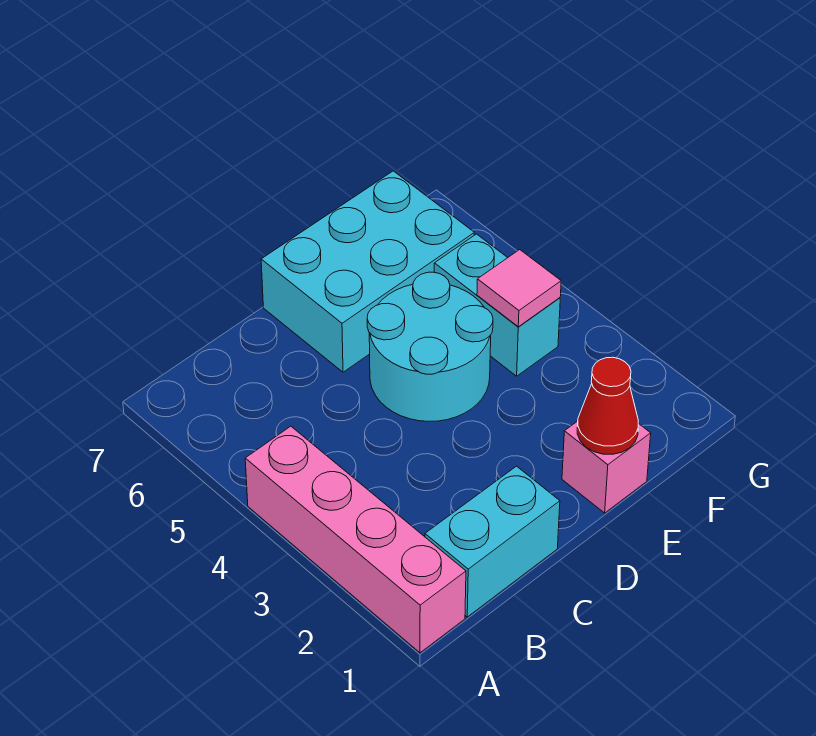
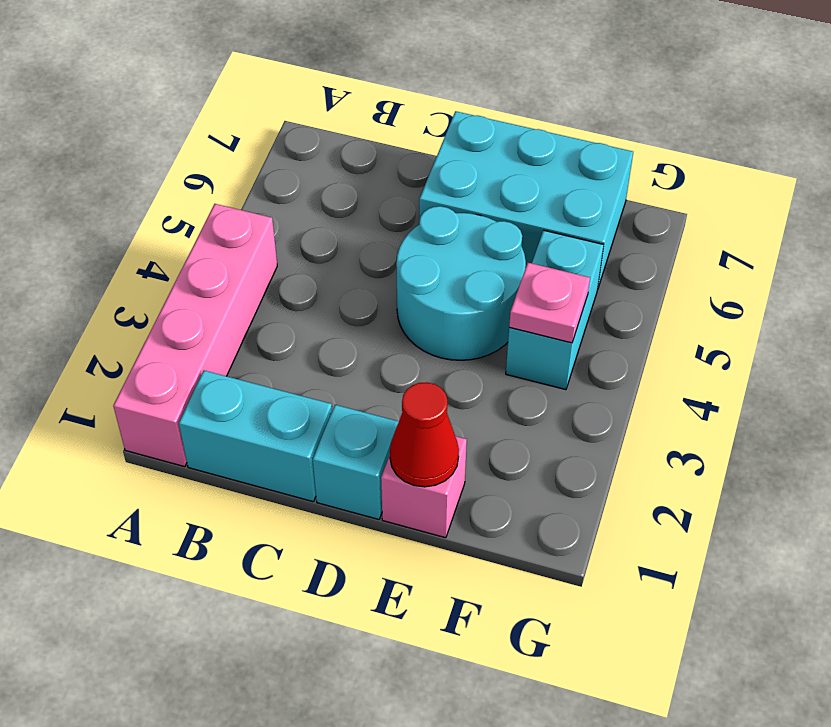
none -> cyan brick D1 level 1
pink tile F4 level 2 -> pink plate F4 level 2

